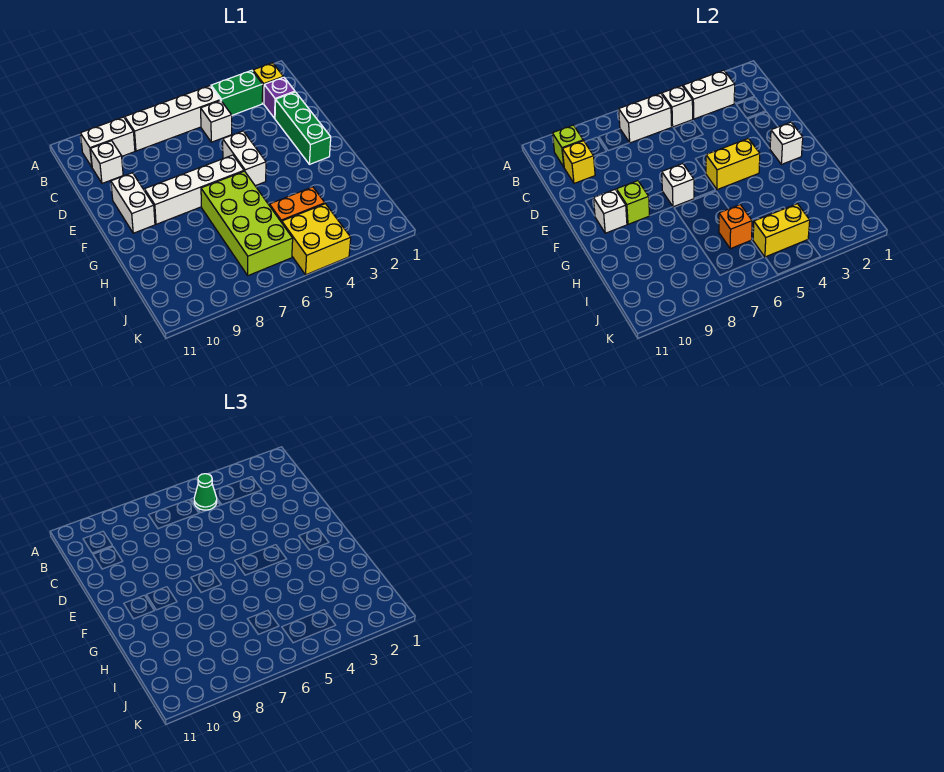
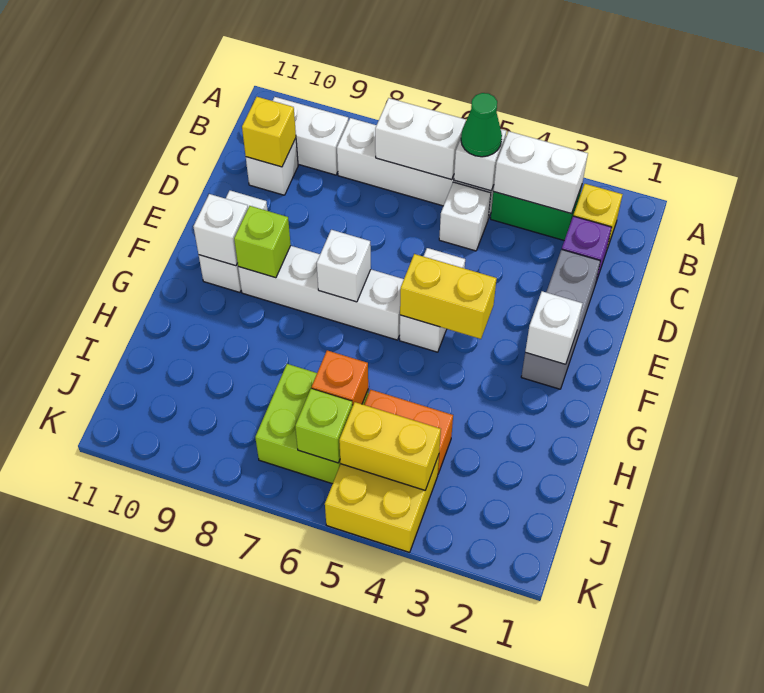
lime brick B10 level 2 -> lime brick J6 level 2
green brick D2:F2 level 1 -> grey brick D2:F2 level 1
lime brick G6:J7 level 1 -> lime brick I6:J7 level 1

